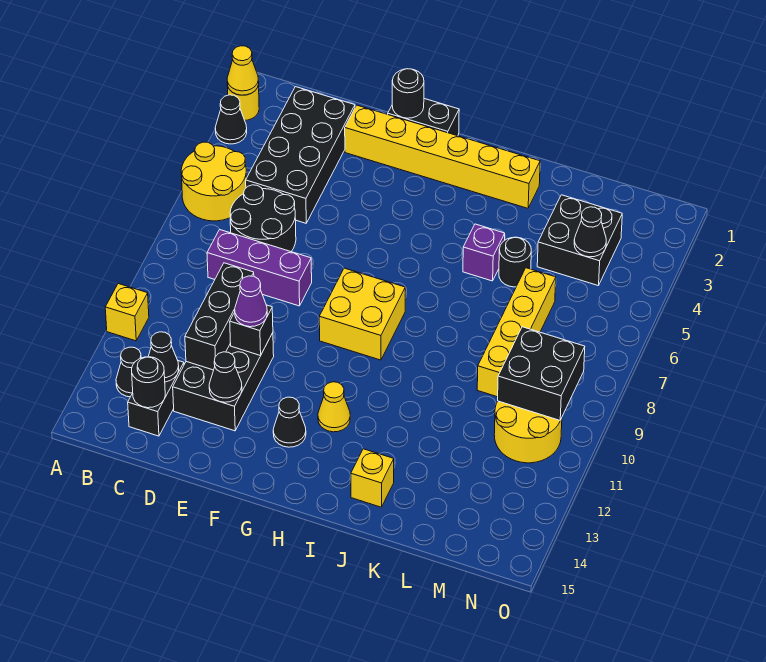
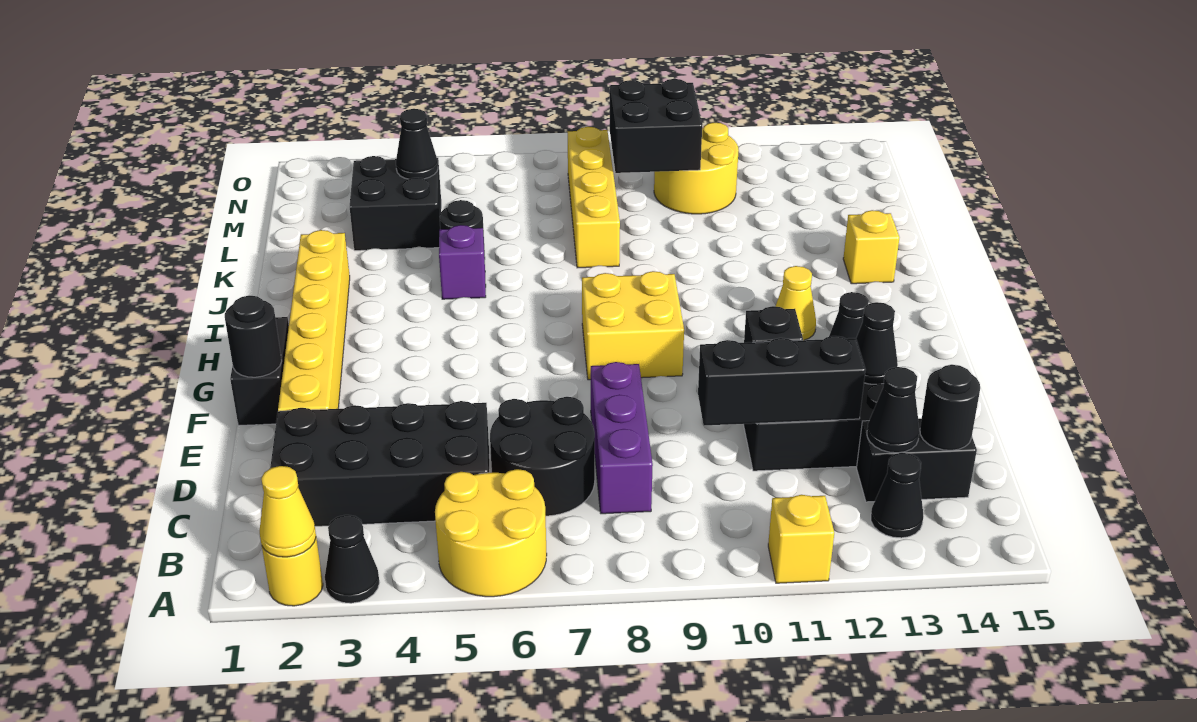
purple cone E11 level 3 -> none
yellow brick L6:L9 level 1 -> yellow brick K8:N8 level 1

